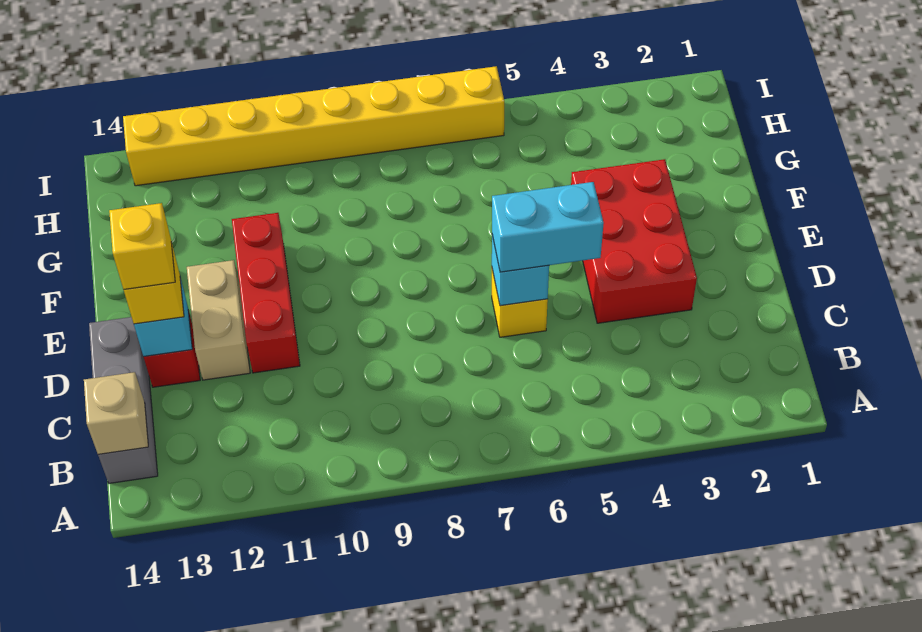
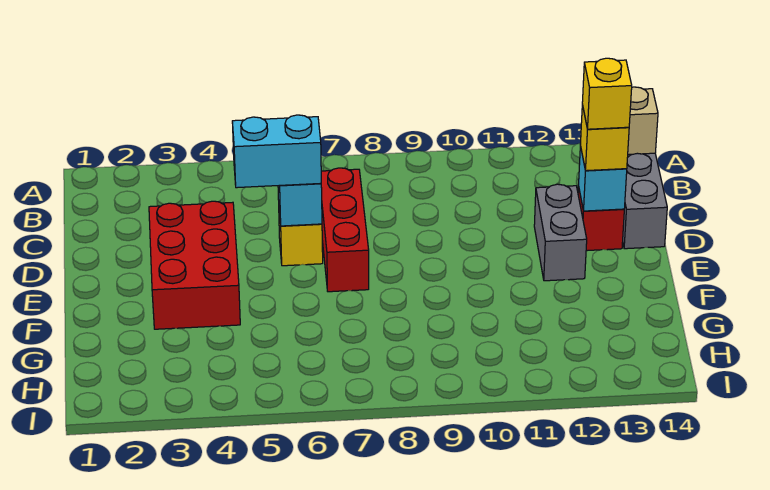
red brick D11:F11 level 1 -> red brick C7:E7 level 1
tan brick D12:E12 level 1 -> grey brick D12:E12 level 1
yellow brick I6:I13 level 1 -> none

